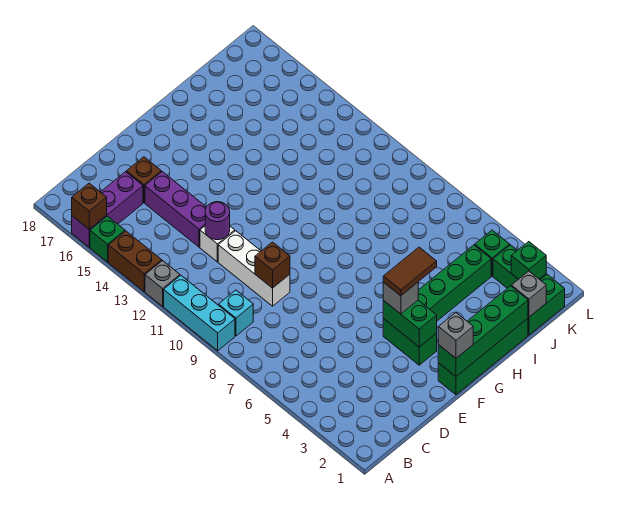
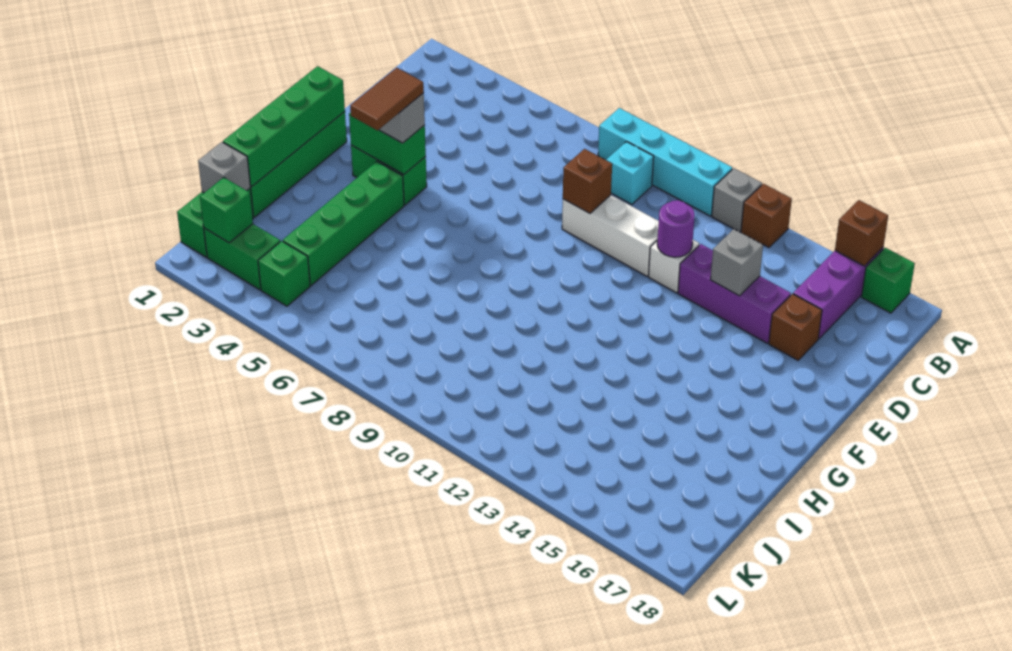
cyan brick A9:A11 level 1 -> cyan brick A8:A11 level 1
brown brick A13:A14 level 1 -> brown brick A13 level 1
green brick A15 level 1 -> green brick A17 level 1
grey brick F1 level 3 -> grey brick D14 level 2

